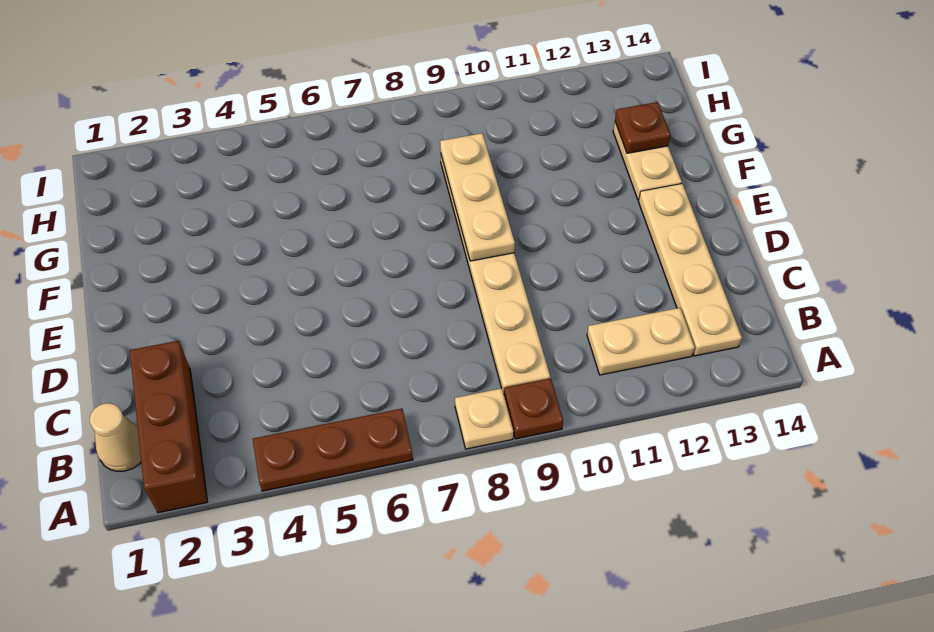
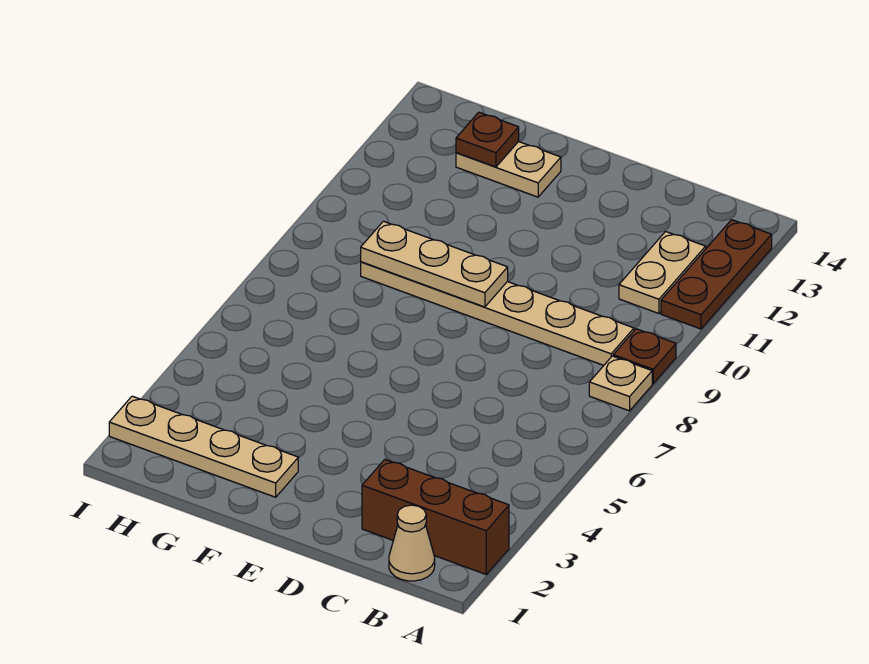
brown plate A4:A6 level 1 -> brown plate A11:A13 level 1
tan plate B13:E13 level 1 -> tan plate F2:I2 level 1

